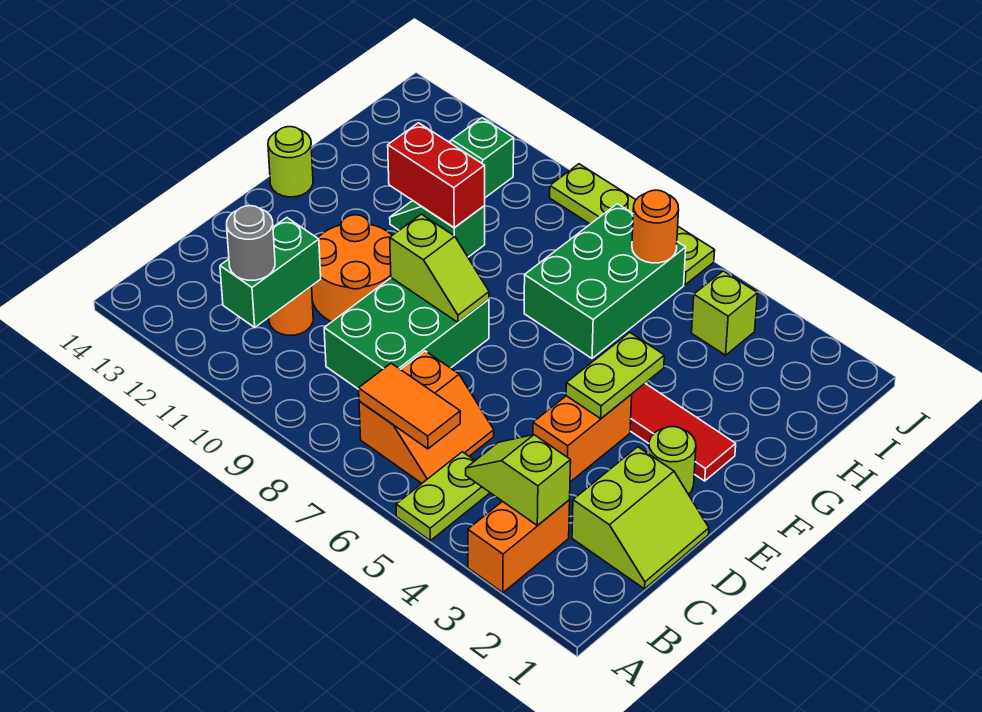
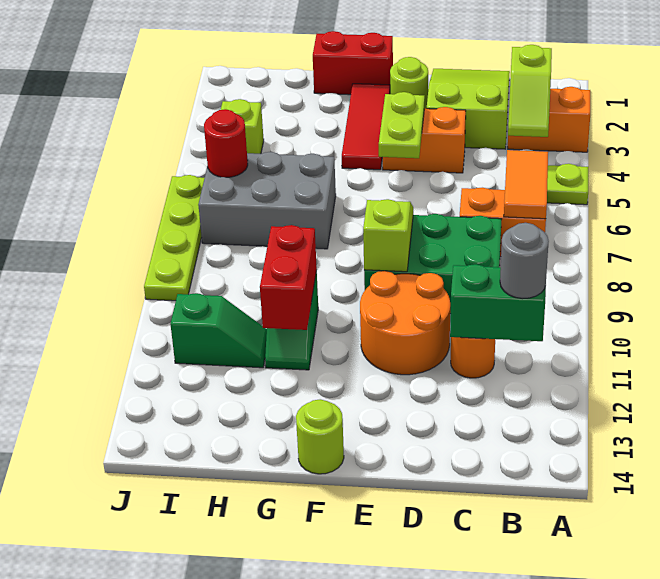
lime slope C1:D2 level 1 top 2 -> lime slope C1:D3 level 1 top 3
lime plate E4:F4 level 2 -> lime plate E4:E5 level 2
none -> red brick F1:G1 level 1
green brick G6:I7 level 1 -> grey brick G6:I7 level 1
orange round brick I6 level 2 -> red round brick I6 level 2

